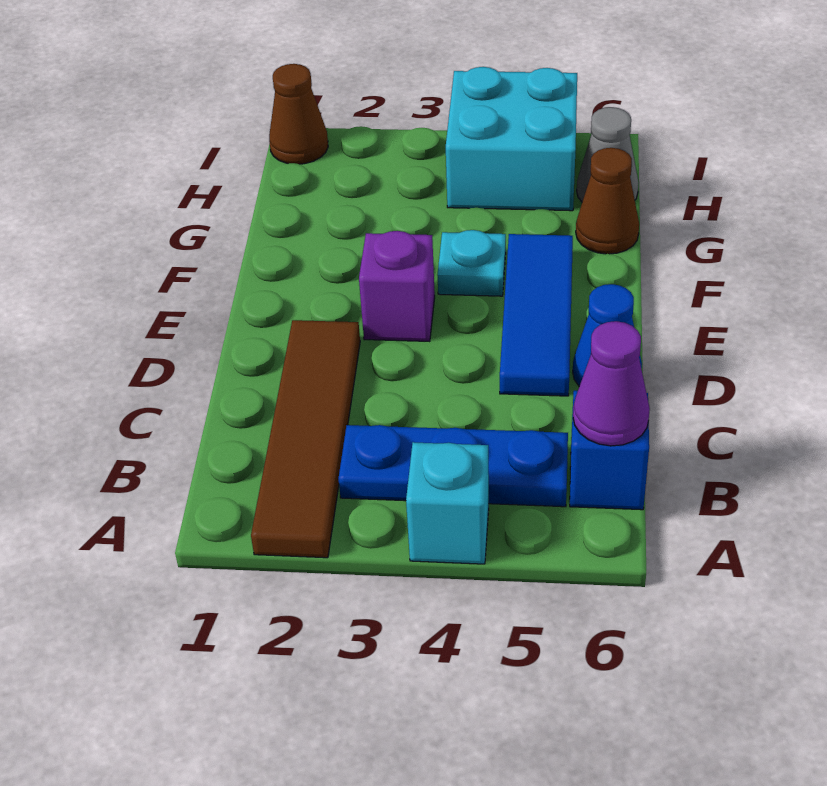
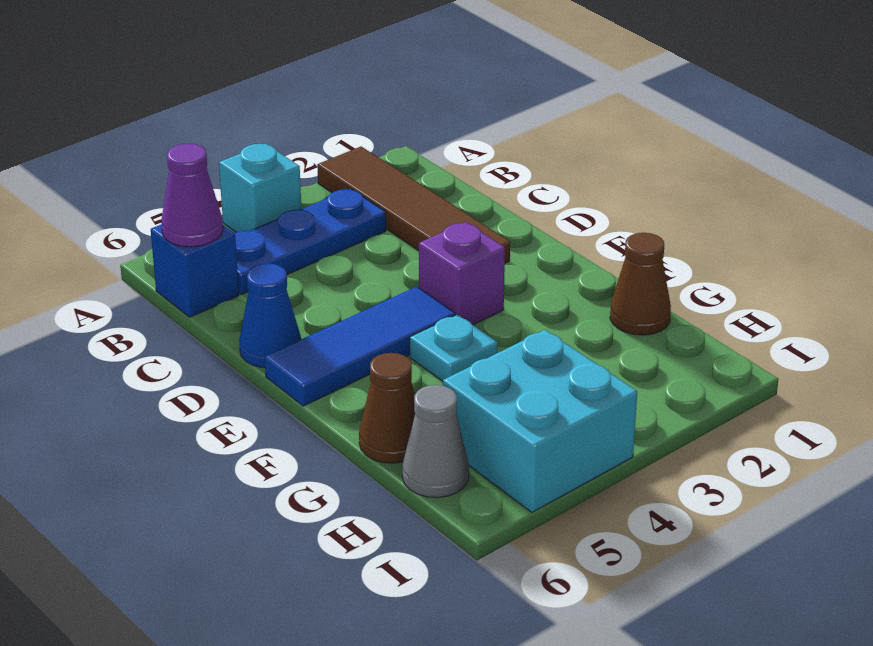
blue tile D5:F5 level 1 -> blue tile E4:E6 level 1
brown cone I1 level 1 -> brown cone G1 level 1

